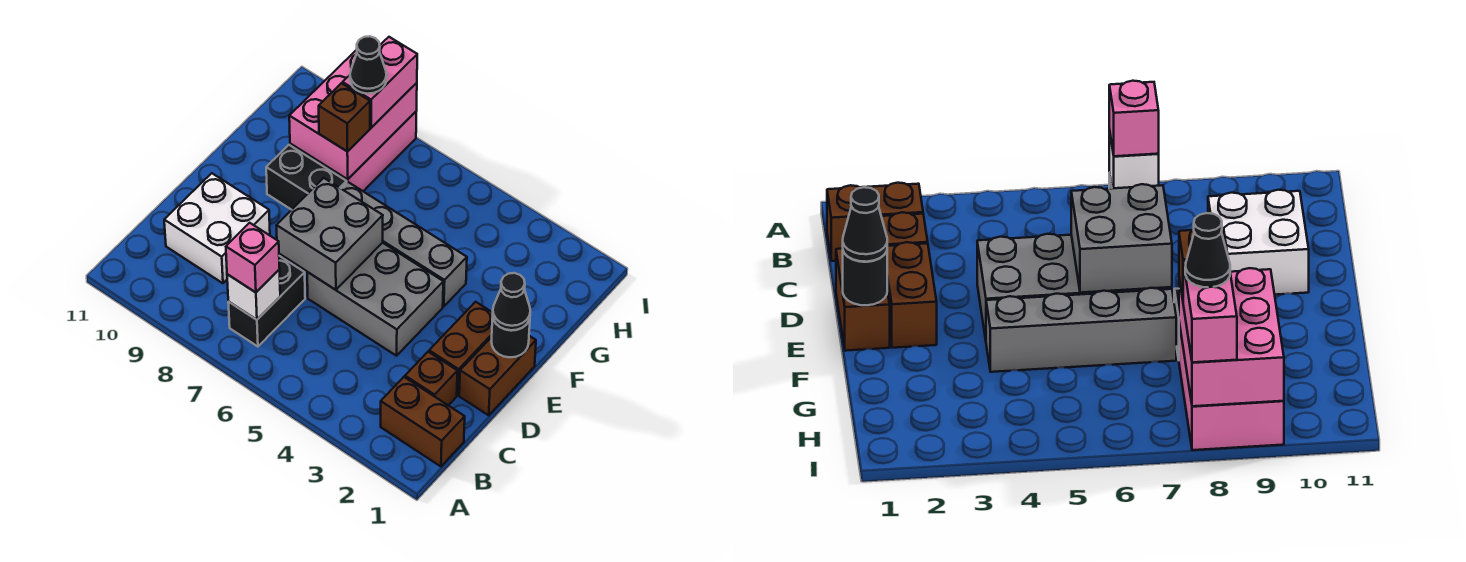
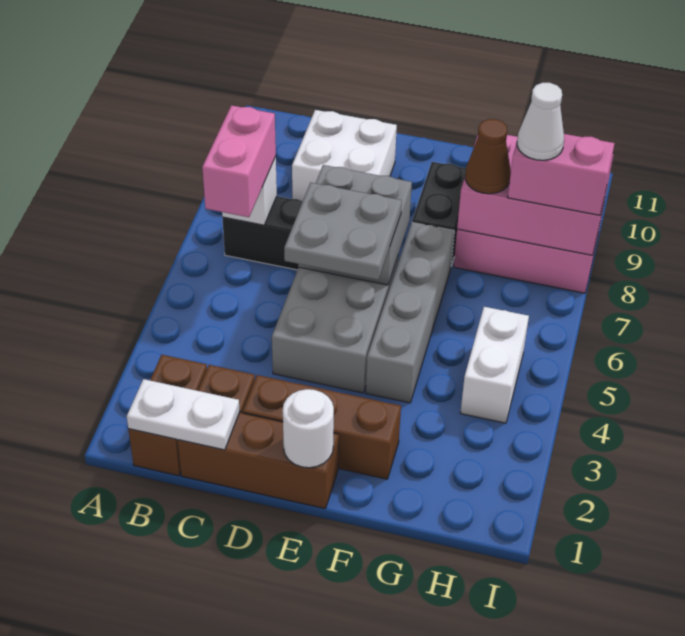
none -> white plate B1:C1 level 2
pink brick B7 level 3 -> pink brick B6:B7 level 3
brown brick D1:E1 level 1 -> brown brick C1:E1 level 1
brown brick D2:E2 level 1 -> brown brick D2:F2 level 1
none -> grey plate D5:E6 level 3
black round brick E1 level 2 -> white round brick E1 level 2
black cone E1 level 3 -> none
brown brick G8 level 3 -> brown cone G8 level 3
none -> white brick H4:H5 level 1
black cone H8 level 4 -> white cone H8 level 4

